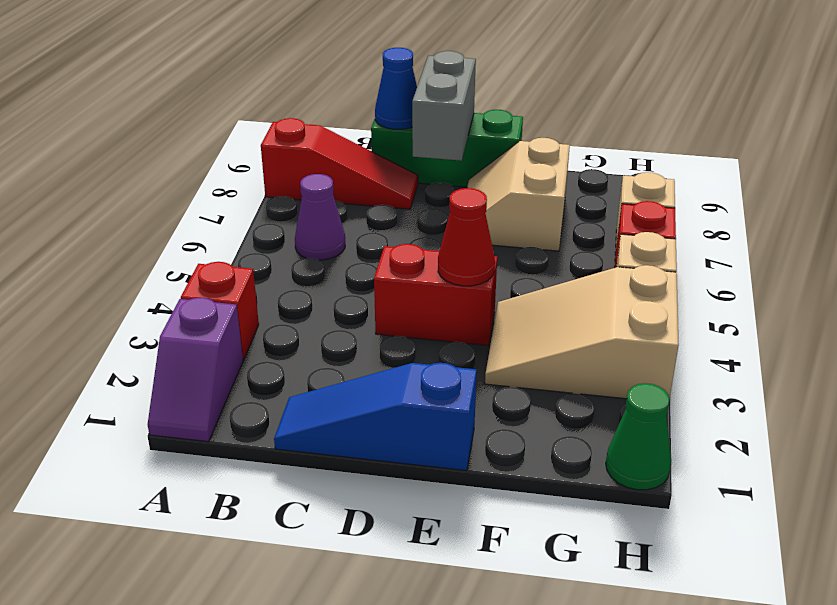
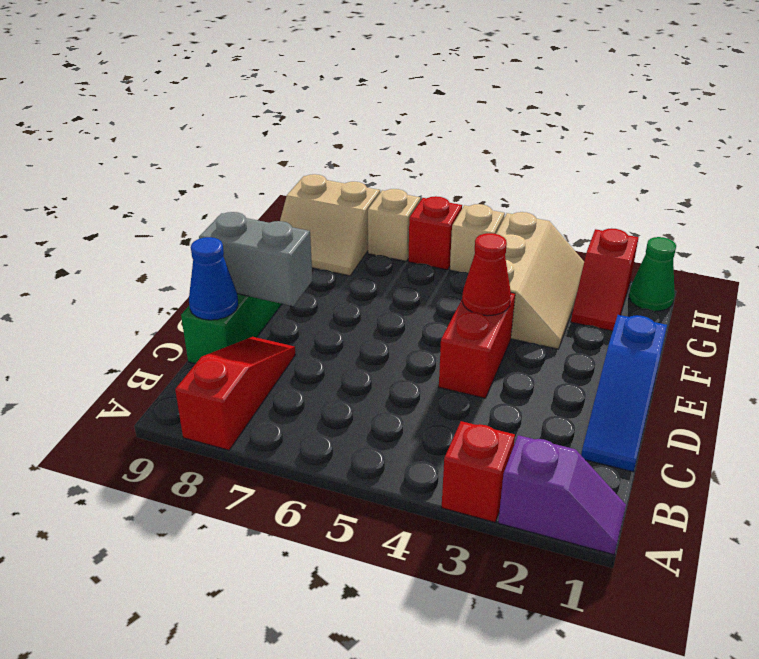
purple cone B6 level 1 -> none
tan slope E7:F8 level 1 top F -> tan slope G8:H9 level 1 top H
tan slope F3:H4 level 1 top H -> tan slope F3:H4 level 1 top 4
none -> red slope G2:H2 level 1 top H

